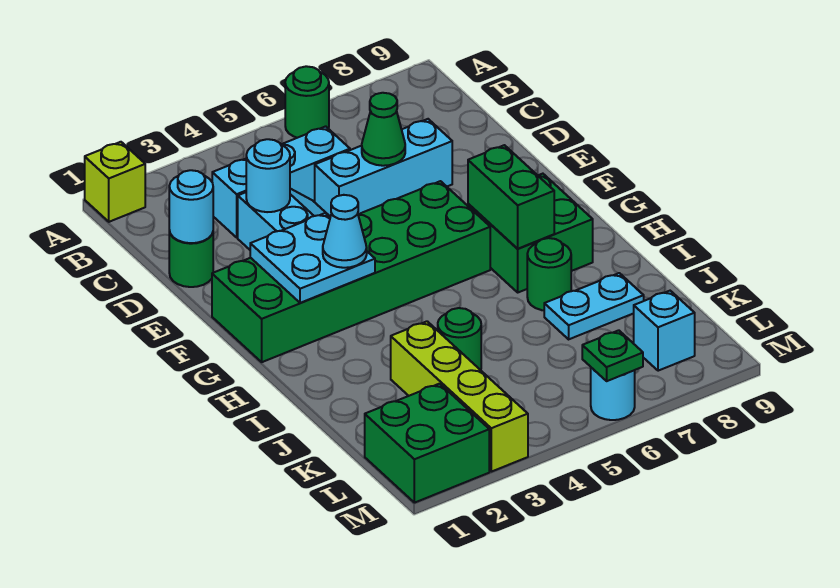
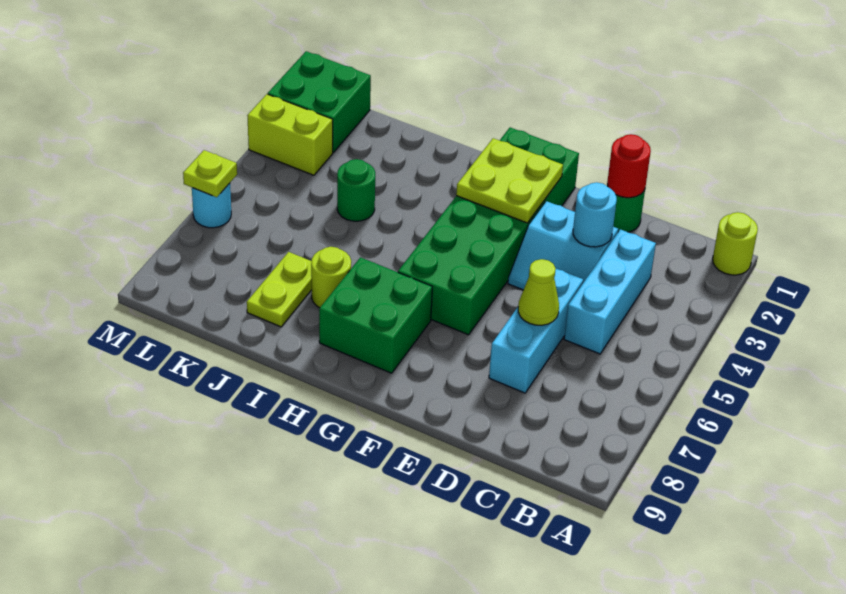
lime brick A1 level 1 -> lime round brick A1 level 1
green round brick A6 level 1 -> none
cyan round brick D1 level 2 -> red round brick D1 level 2
green cone D6 level 2 -> lime cone D6 level 2
cyan plate F2:G3 level 2 -> lime plate F2:G3 level 2
cyan cone G3 level 3 -> none
green brick G7:H7 level 2 -> none
green round brick I7 level 1 -> lime round brick I7 level 1
lime brick J3:M3 level 1 -> lime brick L3:M3 level 1
cyan plate J7:J8 level 1 -> lime plate J7:J8 level 1
cyan brick L8 level 1 -> none
green plate M6 level 2 -> lime plate M6 level 2

